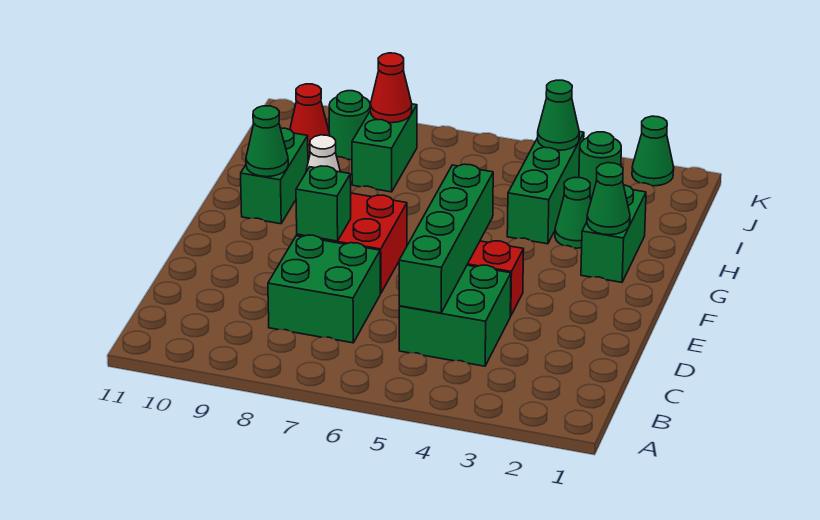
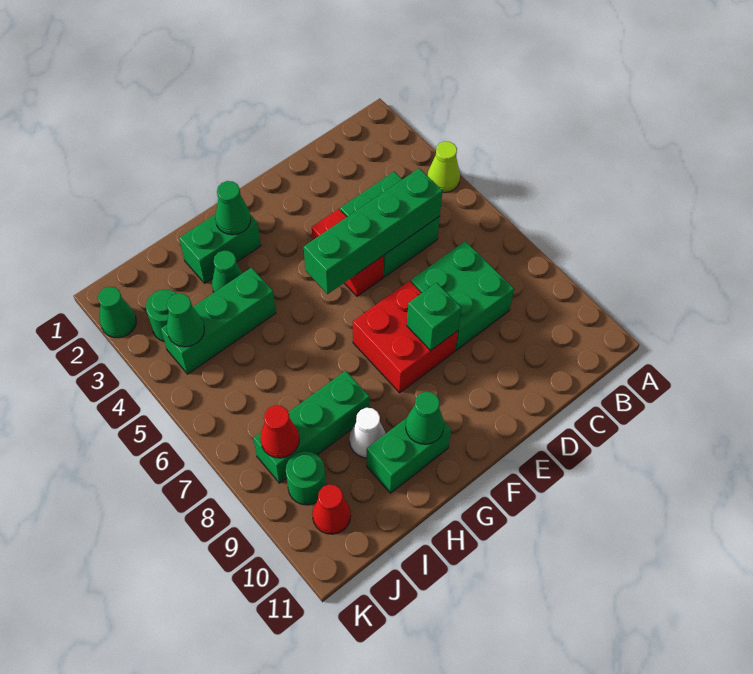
none -> lime cone A4 level 1
green brick I8:J8 level 1 -> green brick H8:J8 level 1

